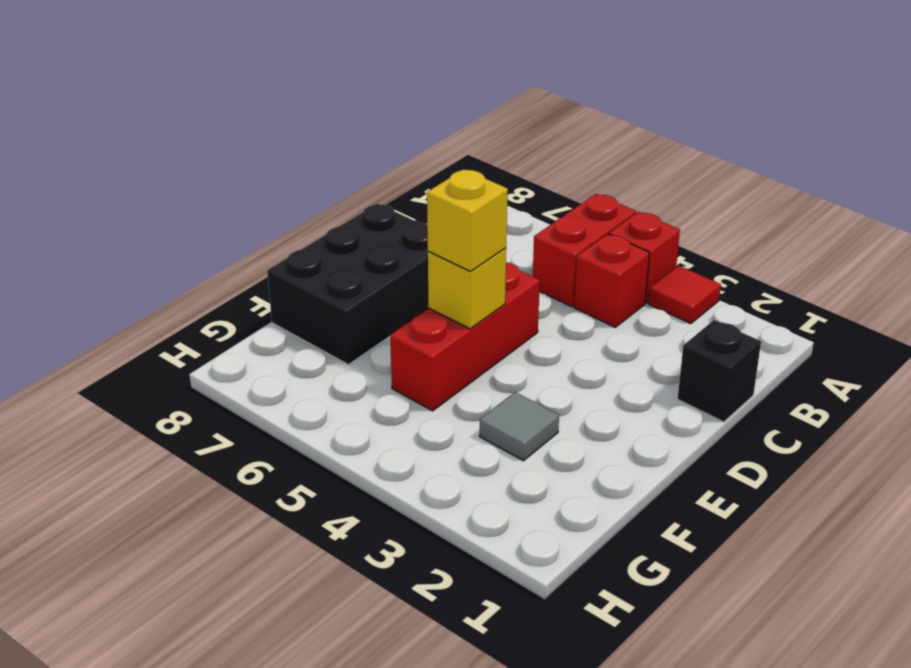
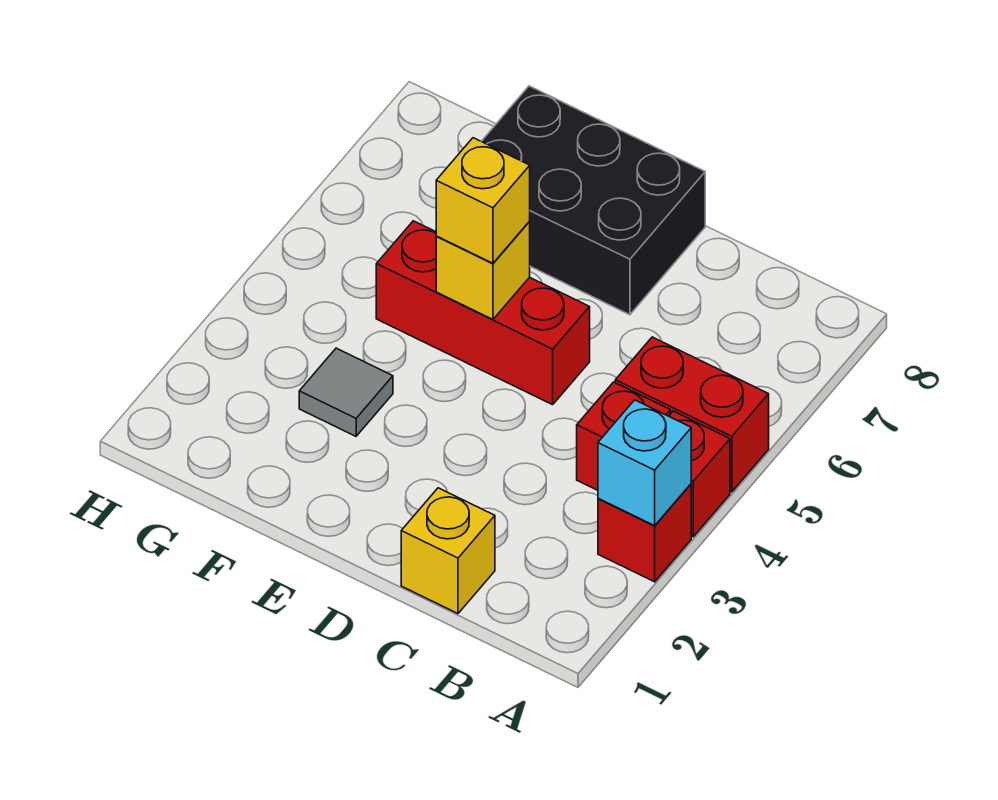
red tile A3 level 1 -> red brick A3 level 1
none -> cyan brick A3 level 2
black brick C1 level 1 -> yellow brick C1 level 1

